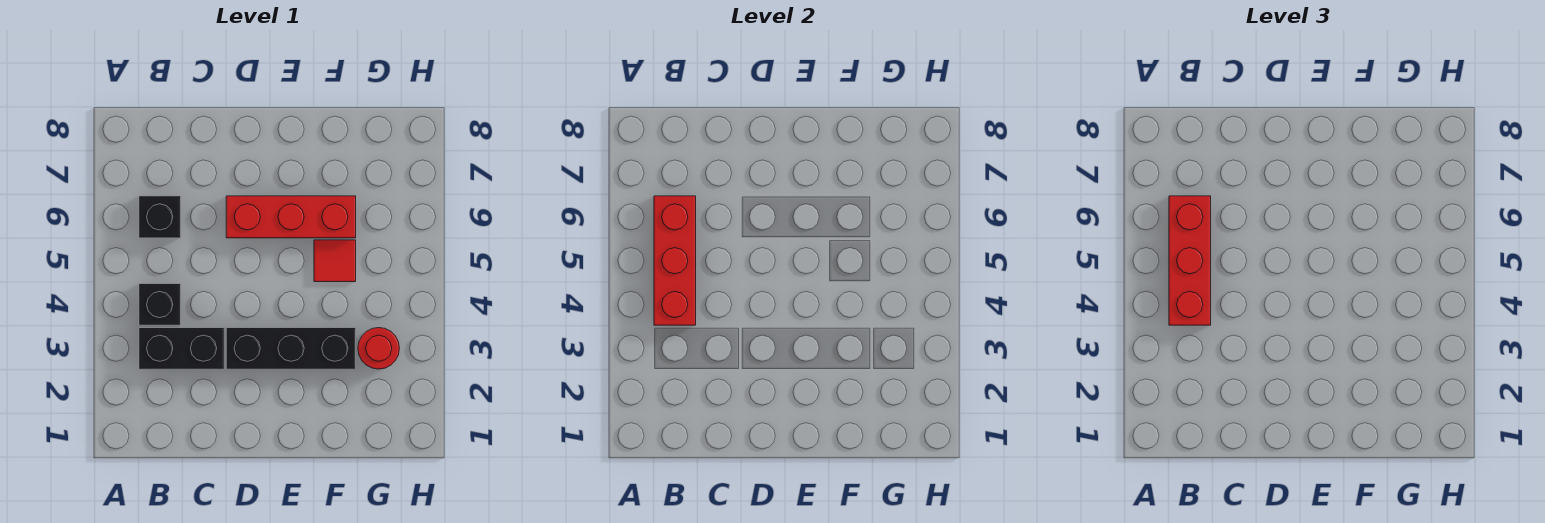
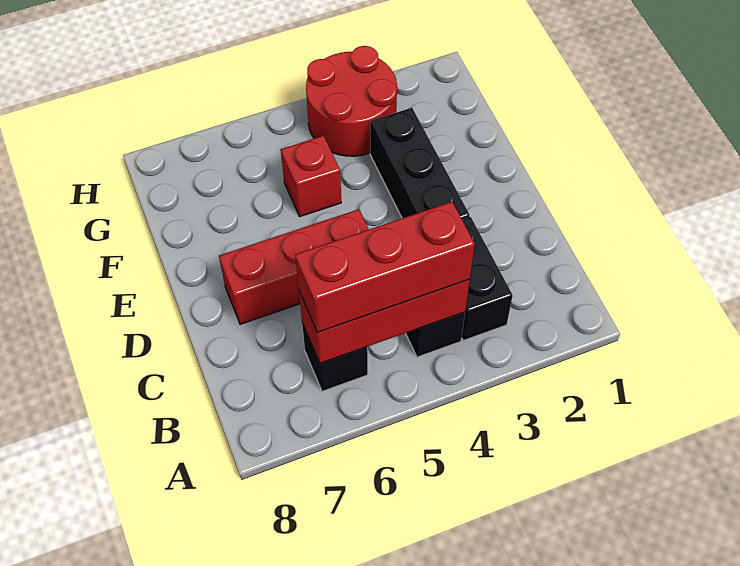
red brick D6:F6 level 1 -> red brick D5:D7 level 1
red tile F5 level 1 -> red brick F5 level 1
red round brick G3 level 1 -> red round brick G3:H4 level 1

